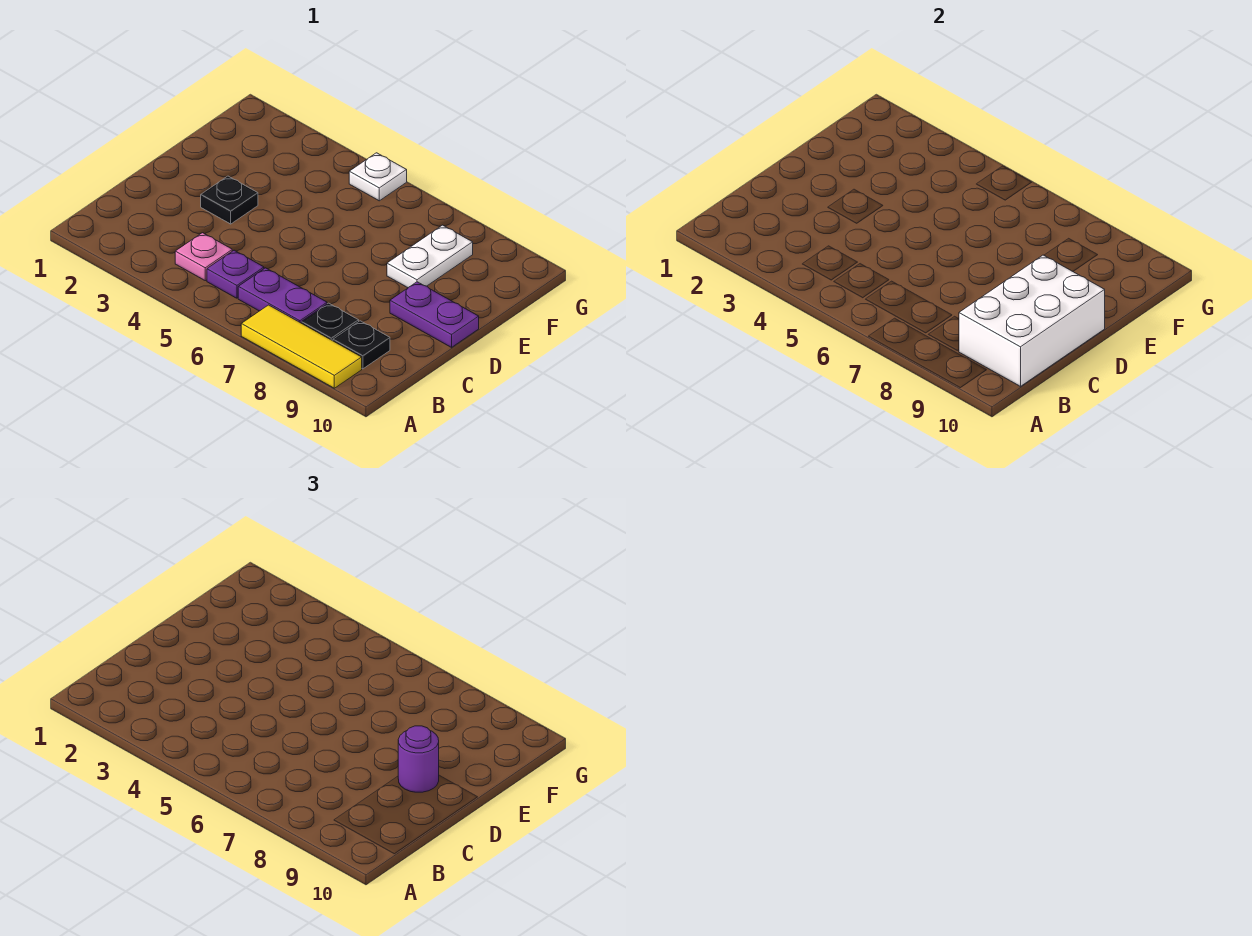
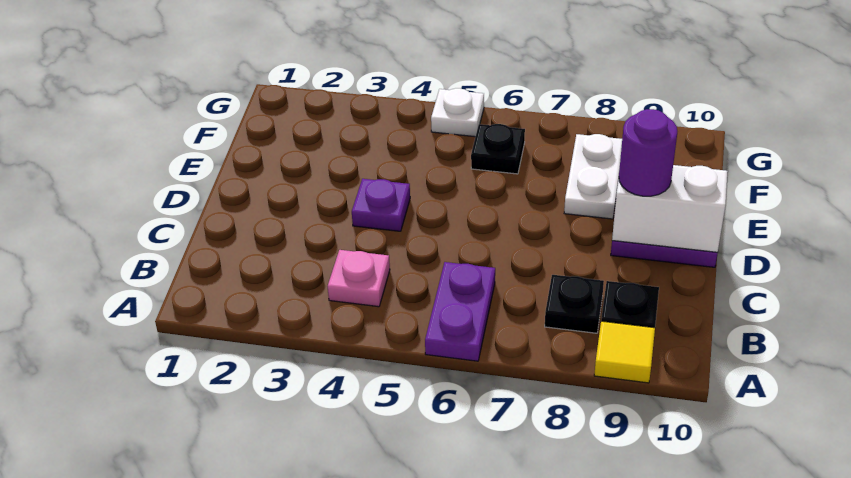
yellow tile A7:A9 level 1 -> yellow tile A9 level 1
purple plate B5 level 1 -> purple plate D4 level 1
purple plate B6:B7 level 1 -> purple plate A6:B6 level 1
white brick B9:D10 level 2 -> white brick D9:D10 level 2
black plate D3 level 1 -> black plate F6 level 1

